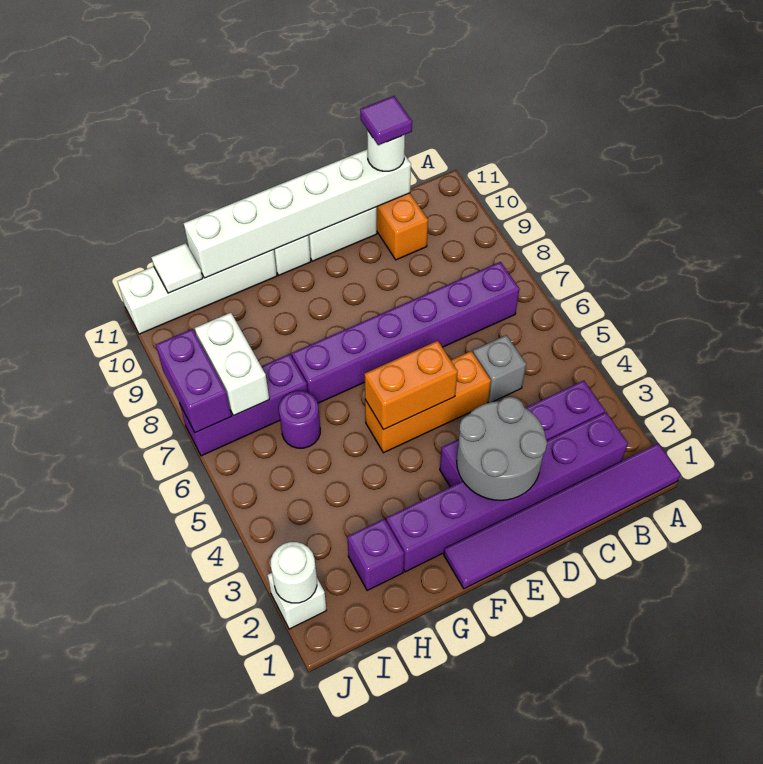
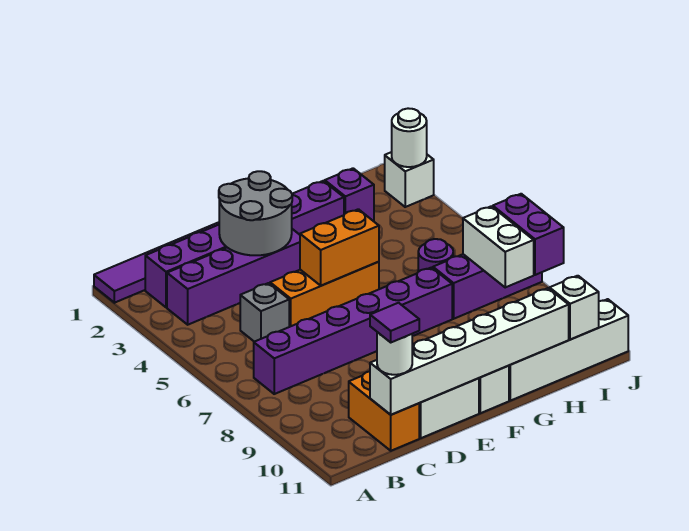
white tile I11 level 2 -> white brick I11 level 2

